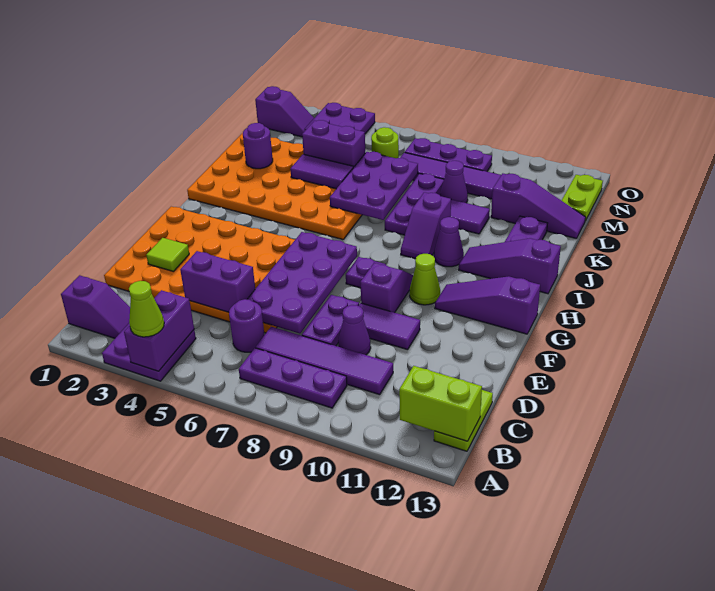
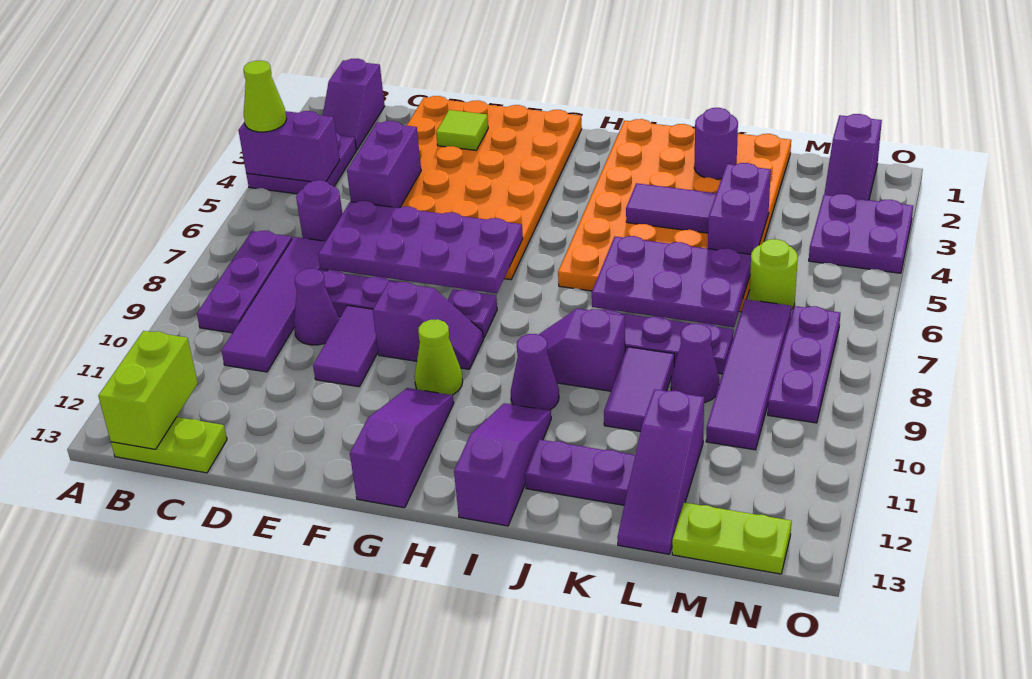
purple tile K4:K5 level 2 -> purple tile J4:K4 level 2

